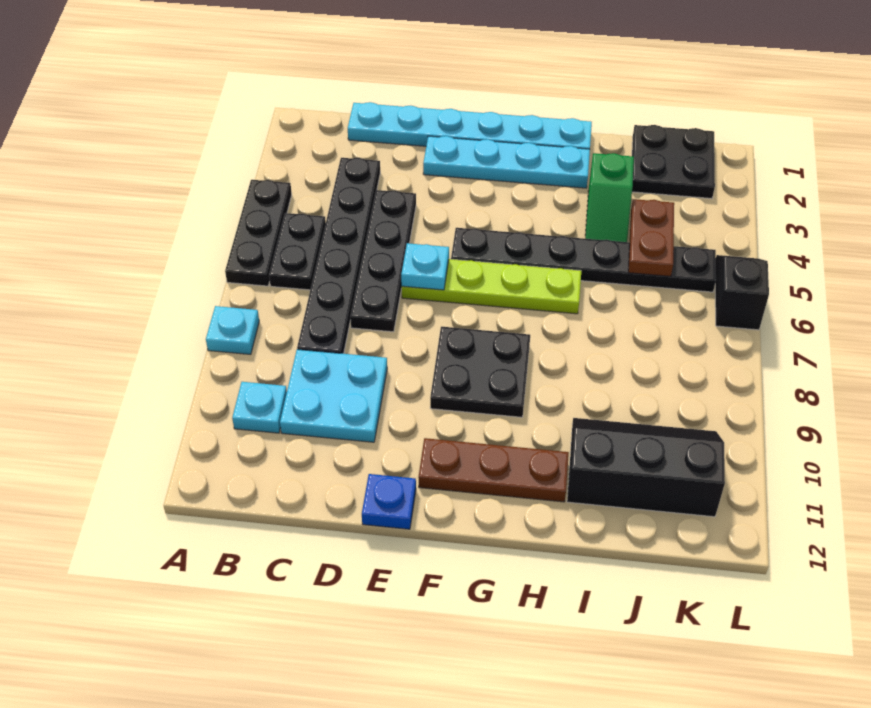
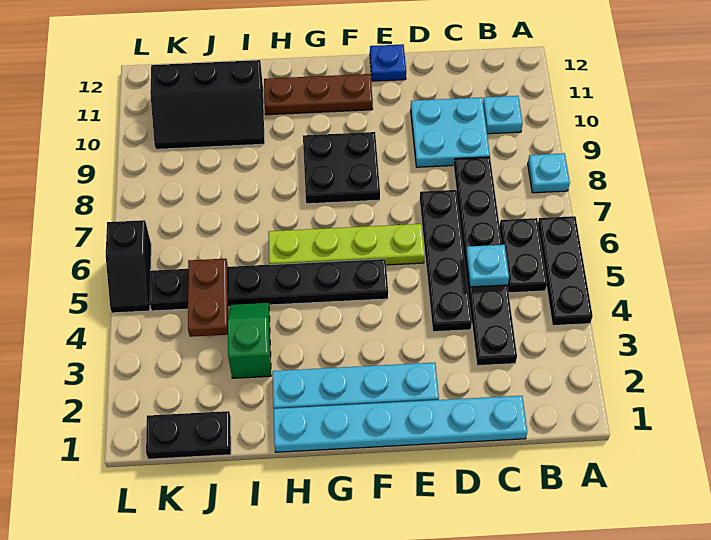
cyan plate E6 level 2 -> cyan plate C5 level 2
black plate J1:K2 level 1 -> black plate J1:K1 level 1

